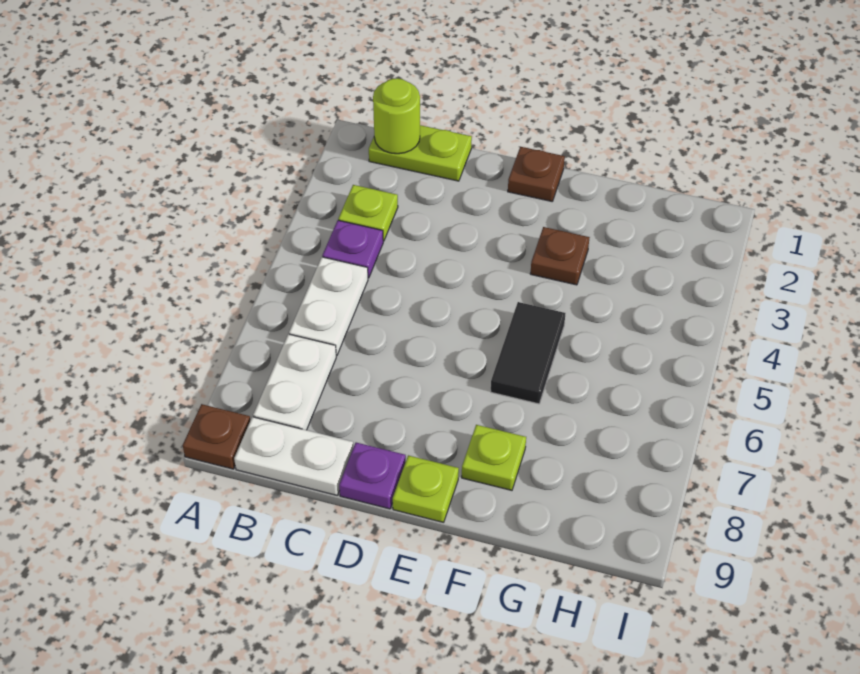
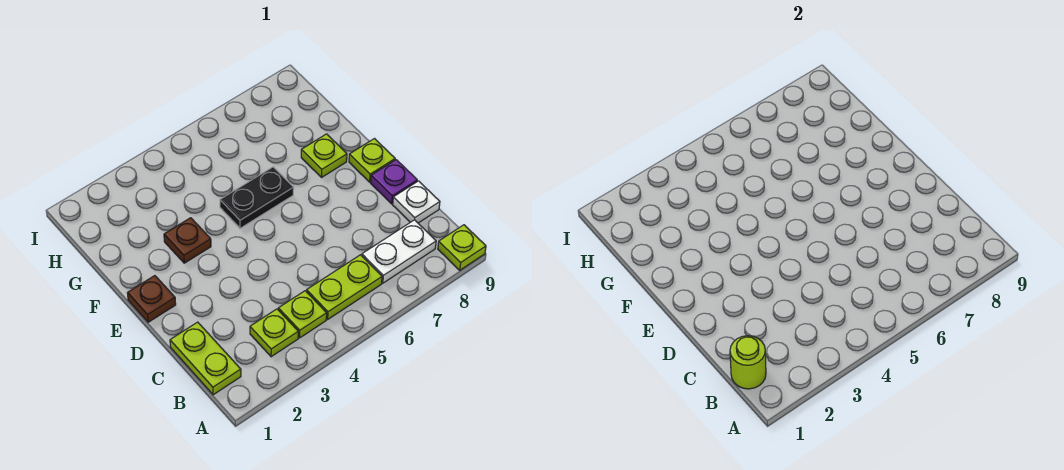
brown plate A9 level 1 -> lime plate A9 level 1
purple plate B4 level 1 -> lime plate B4 level 1
white plate B5:B6 level 1 -> lime plate B5:B6 level 1
white plate B9:C9 level 1 -> white plate C9 level 1
black tile F5:F6 level 1 -> black plate F5:F6 level 1

